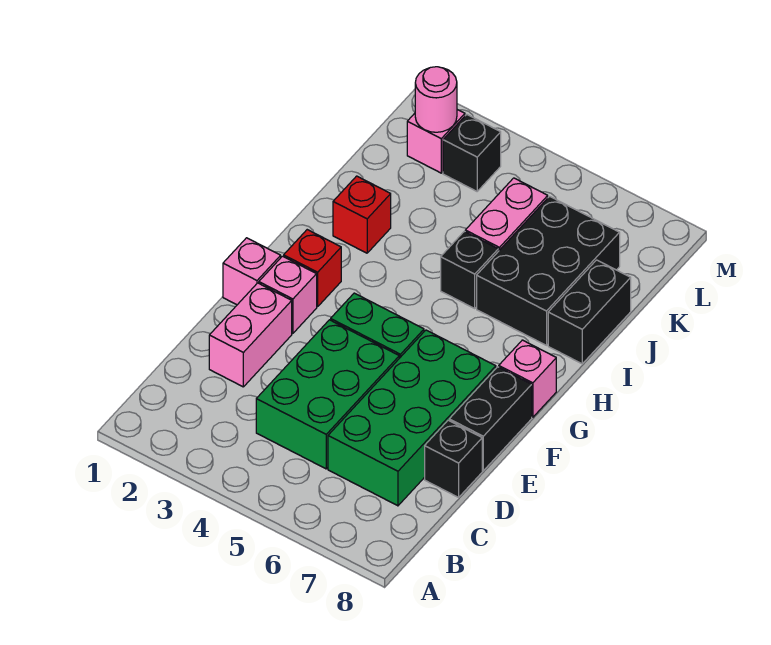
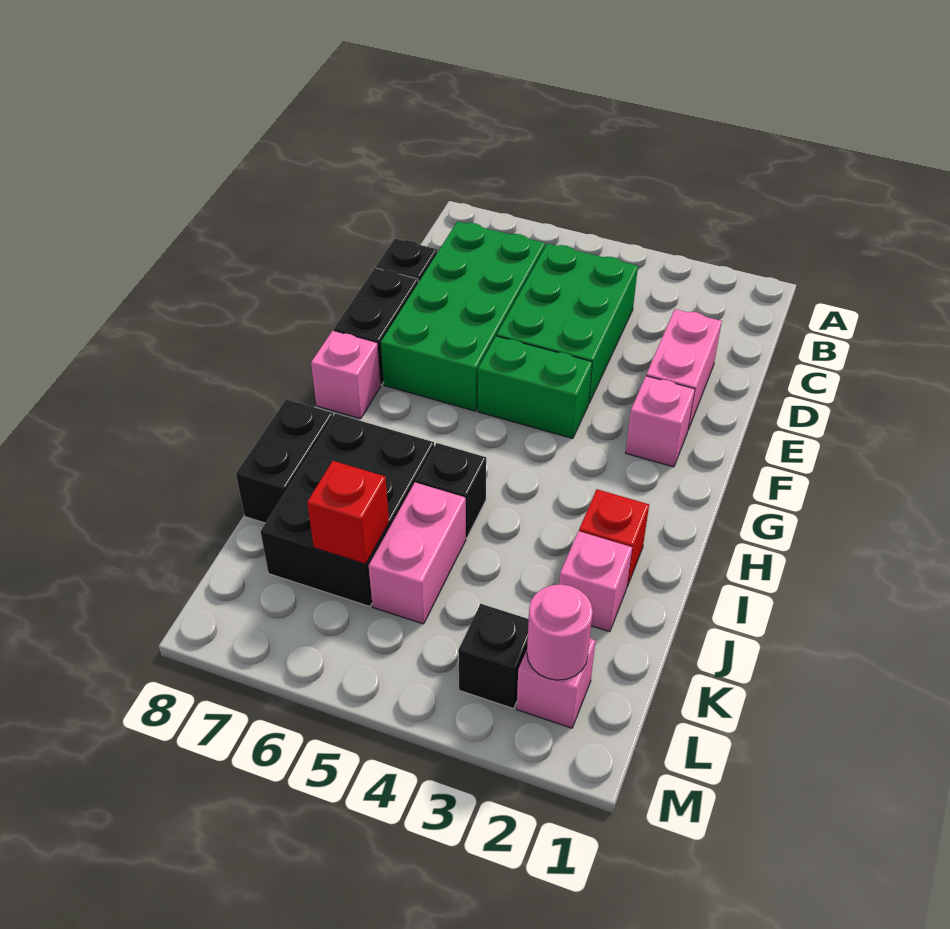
pink brick F1 level 1 -> pink brick J2 level 1
red brick G2 level 1 -> red brick K6 level 2

